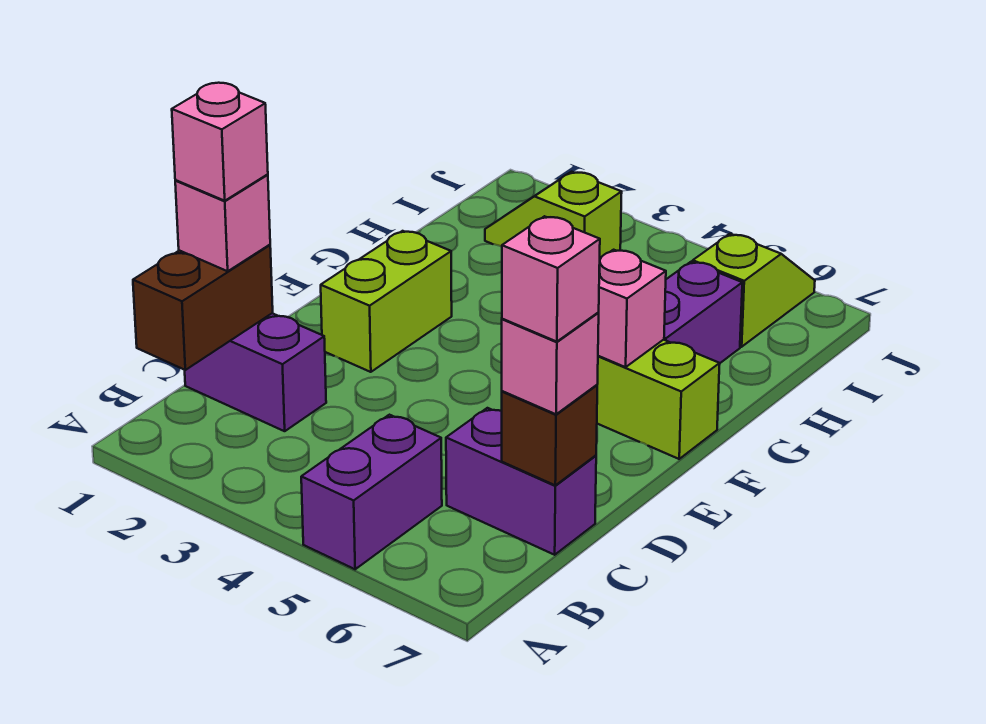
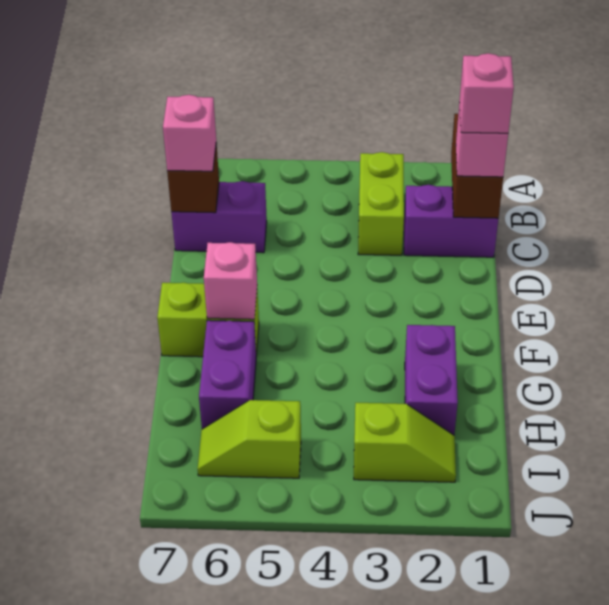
purple brick A5:B5 level 1 -> purple brick G2:H2 level 1
pink brick C7 level 4 -> none
lime brick E2:F2 level 1 -> lime brick B3:C3 level 1
lime slope I6:J6 level 1 top I -> lime slope I5:I6 level 1 top 5

